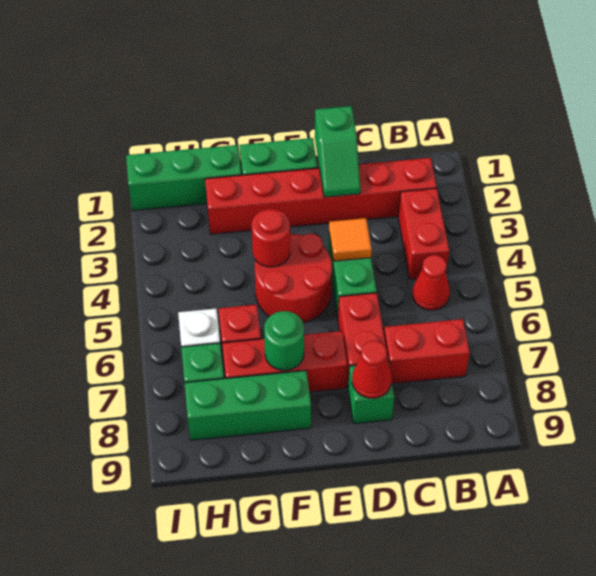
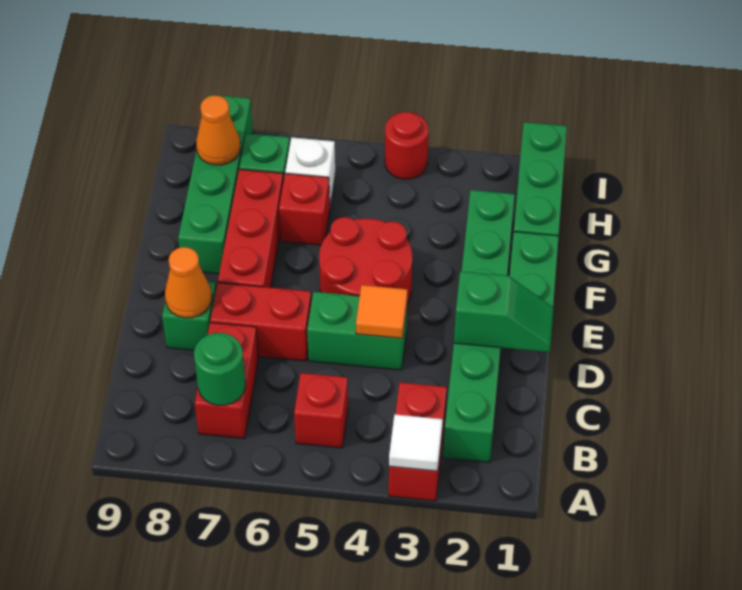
none -> white tile A3 level 2
red brick B2:G2 level 1 -> green brick B2:G2 level 1
red brick B3:B4 level 1 -> red brick A3:B3 level 1
red cone B5 level 1 -> red brick B5 level 1
green slope D1:D2 level 2 top 1 -> green slope D1:D2 level 2 top 2
red cone D8 level 2 -> orange cone D8 level 2
red round brick F4 level 2 -> red round brick I4 level 1
green round brick F7 level 2 -> green round brick B7 level 2
green brick F8:H8 level 1 -> green brick F8:I8 level 1
none -> orange cone H8 level 2

